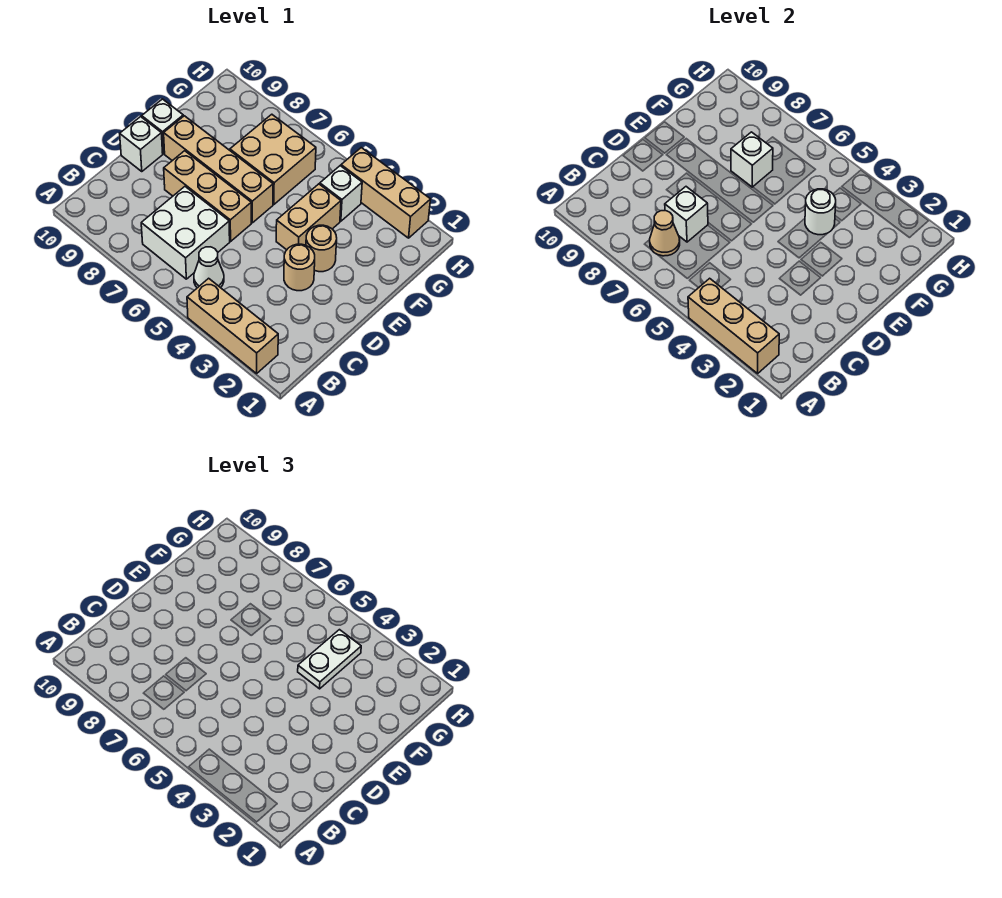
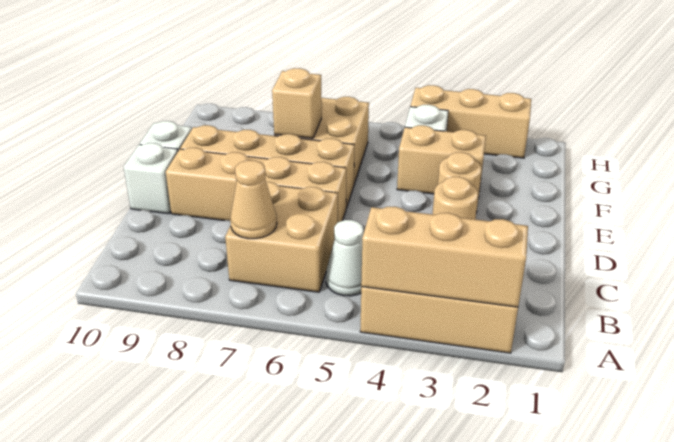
white brick B6:C7 level 1 -> tan brick B6:C7 level 1
white brick C7 level 2 -> none
tan brick D6:D8 level 1 -> tan brick D6:D9 level 1
tan brick E4:F4 level 1 -> tan brick F3:F4 level 1
white round brick F4 level 2 -> none
white plate F4:G4 level 3 -> none
white brick F7 level 2 -> tan brick F7 level 2

